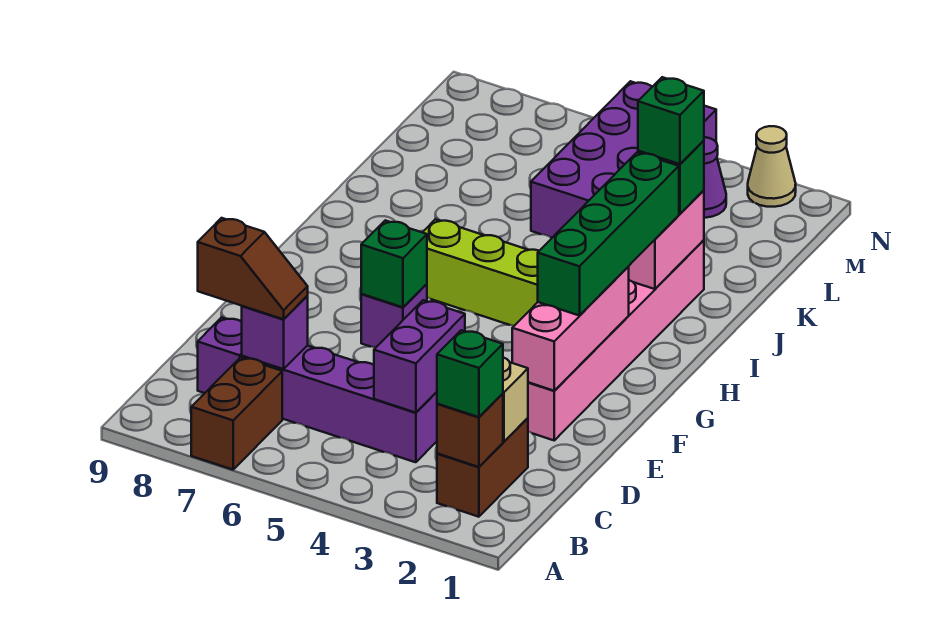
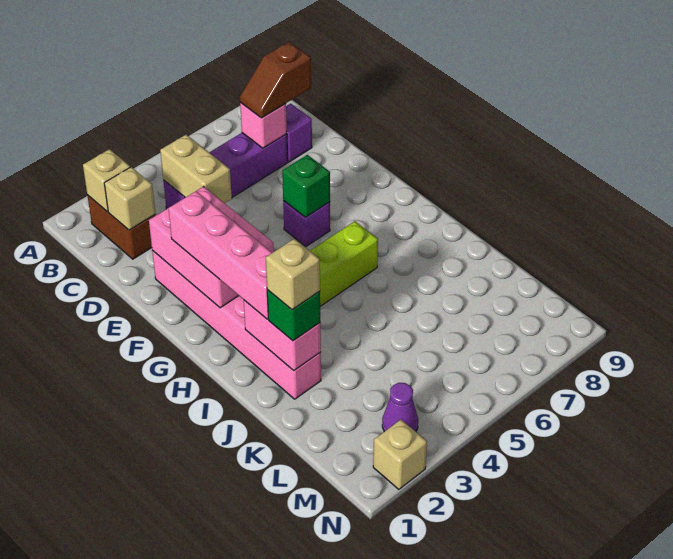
brown brick A7:B7 level 1 -> none
brown brick B2 level 2 -> tan brick B2 level 2
green brick B2 level 3 -> none
purple brick C4:D4 level 2 -> tan brick C4:D4 level 2
purple brick C7 level 2 -> pink brick C7 level 2
pink brick E2:G2 level 2 -> pink brick E2:G3 level 2
green brick F2:I2 level 3 -> pink brick F2:I2 level 3
green brick J2 level 4 -> tan brick J2 level 4
purple brick K4:N5 level 1 -> none
tan cone N2 level 1 -> tan brick N2 level 1

